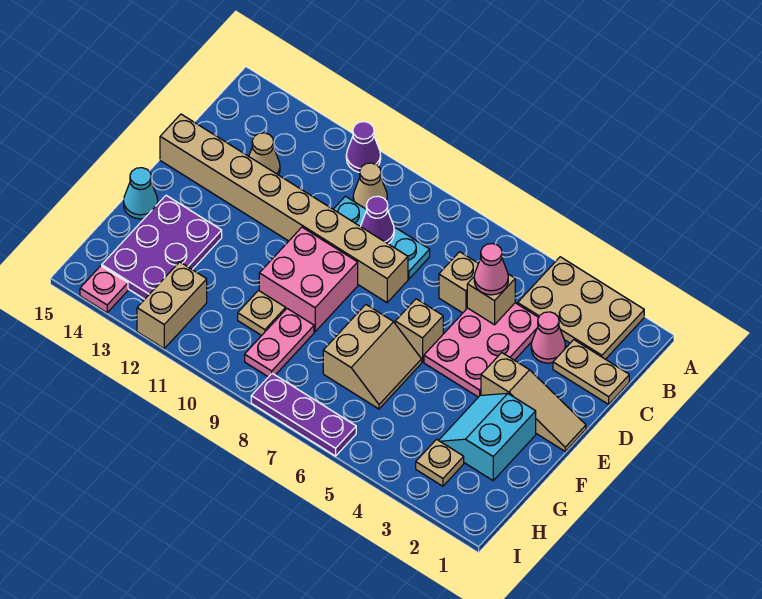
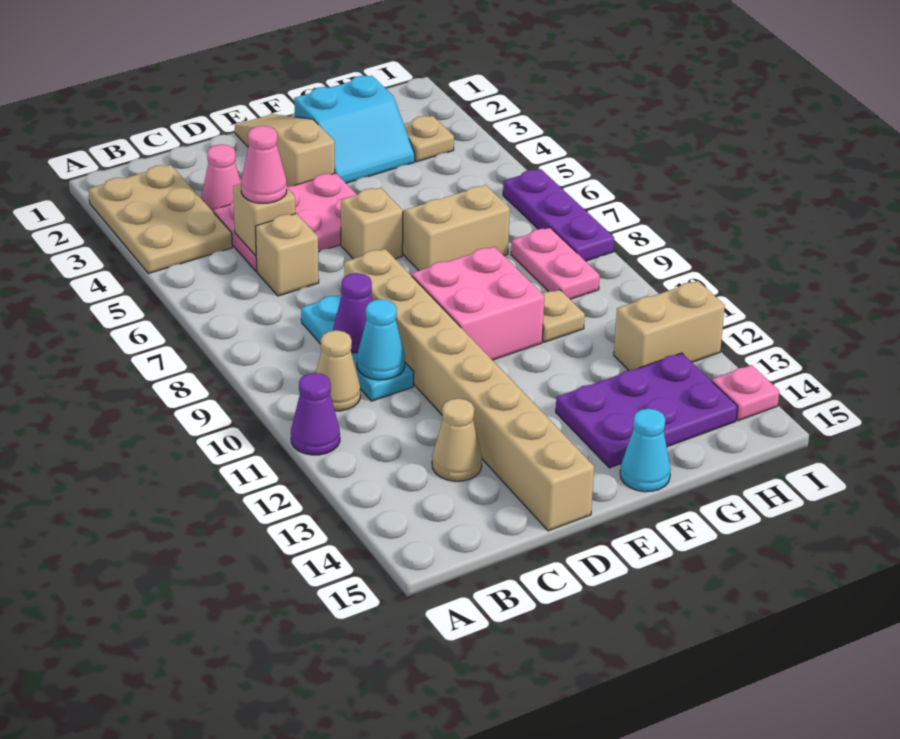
tan plate C1:C2 level 1 -> none
none -> cyan cone C10 level 2
pink plate G9:H9 level 1 -> pink plate H8:H9 level 1

